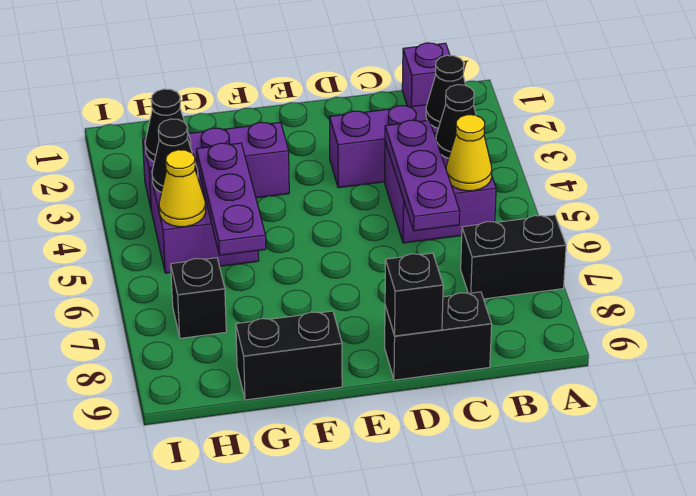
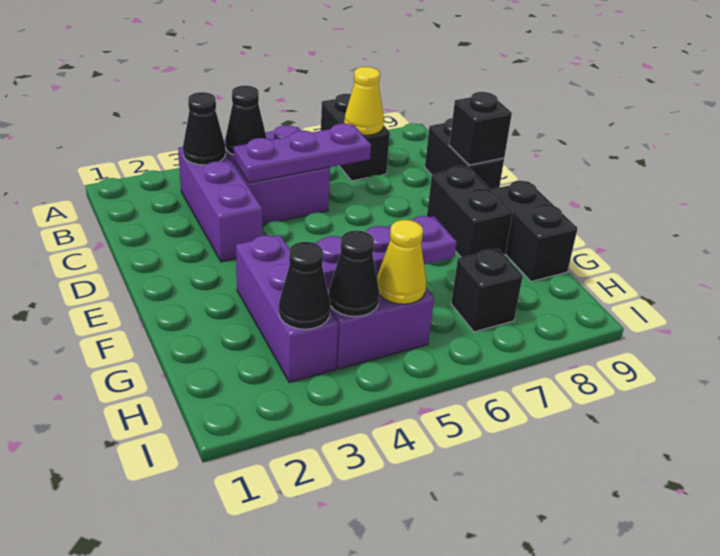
purple brick B1 level 1 -> none
yellow cone B5 level 2 -> yellow cone B7 level 2
none -> black brick E8:F8 level 1

